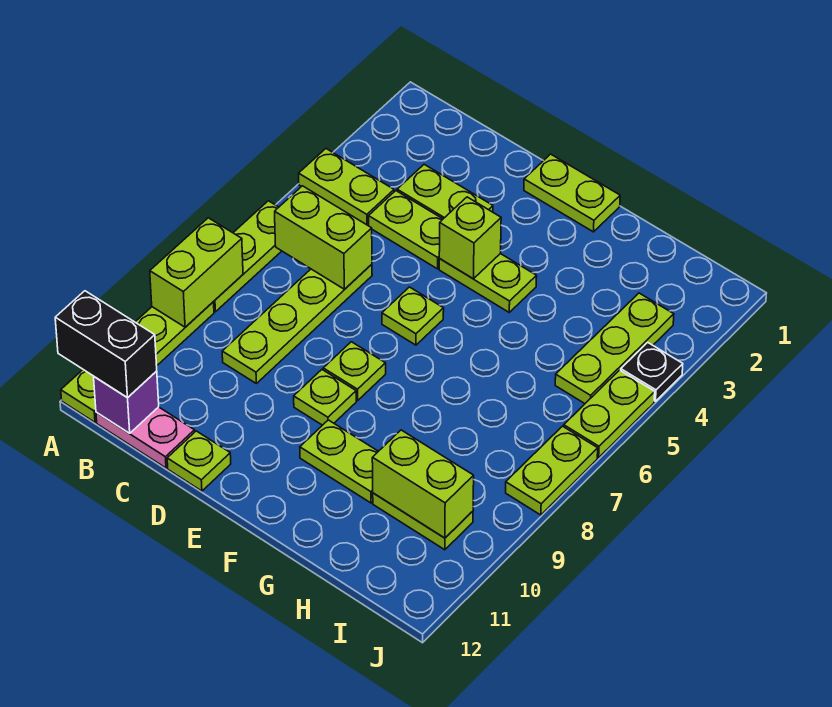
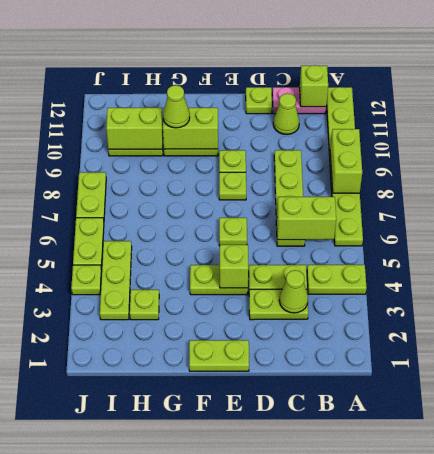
black brick A12:B12 level 3 -> none
purple brick B12 level 2 -> lime brick B12 level 2
none -> lime cone C3 level 2
none -> lime cone C11 level 1
none -> lime brick F10:G10 level 2
none -> lime cone G10 level 3
none -> lime plate H3 level 1
black plate J4 level 1 -> lime plate J4 level 1

